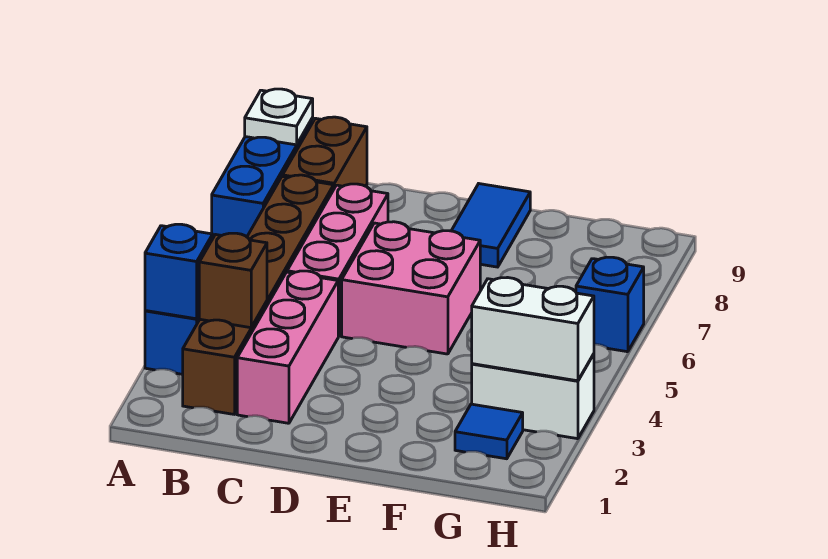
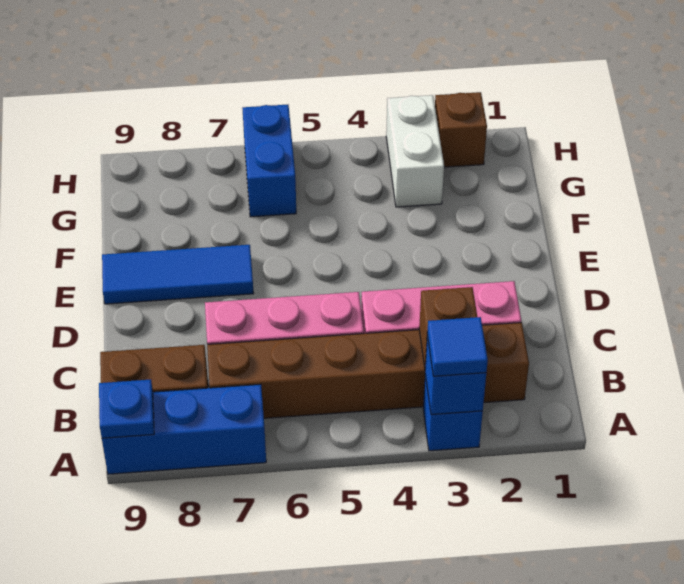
white plate A9 level 2 -> blue plate A9 level 2
pink brick D5:E6 level 1 -> none
blue tile E8:E9 level 1 -> blue tile E7:E9 level 1
blue tile G2 level 1 -> blue tile A3 level 3
white brick G3:H3 level 2 -> none
none -> brown brick H2 level 1
blue brick H6 level 1 -> blue brick G6:H6 level 1

